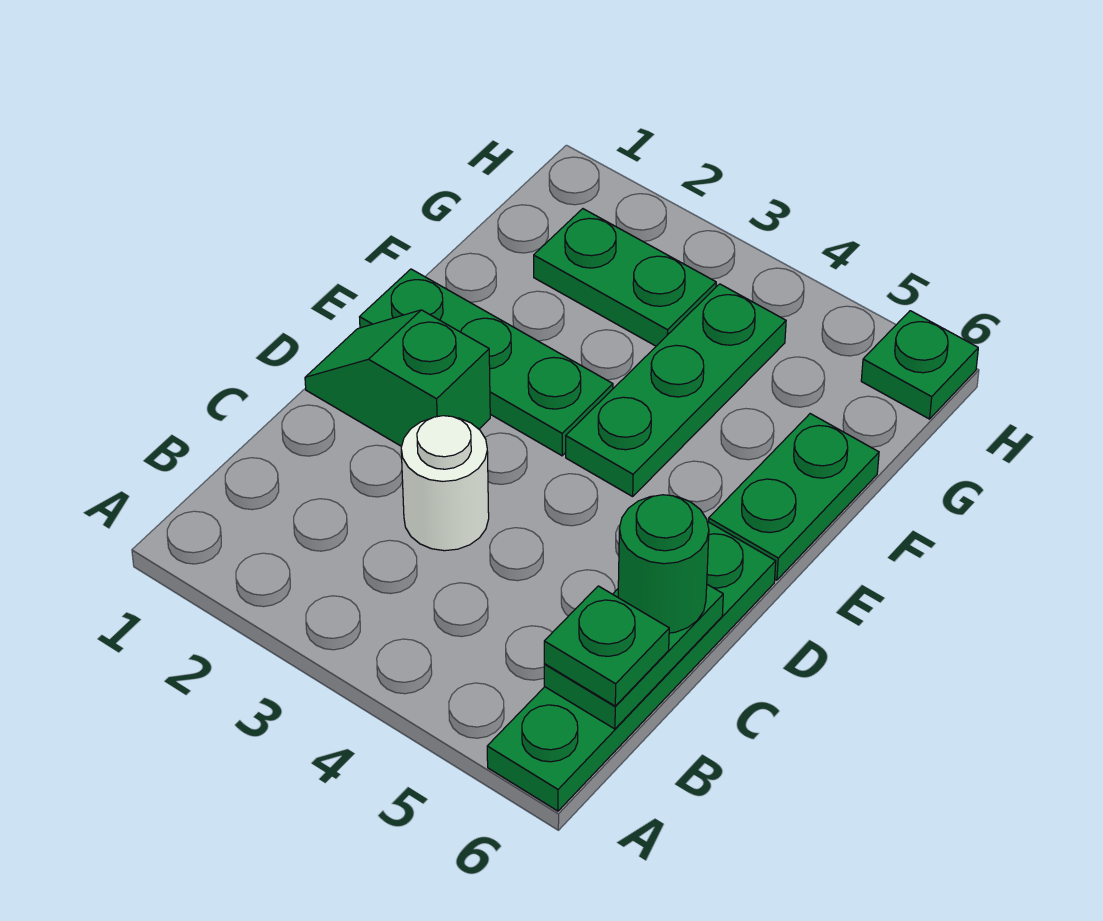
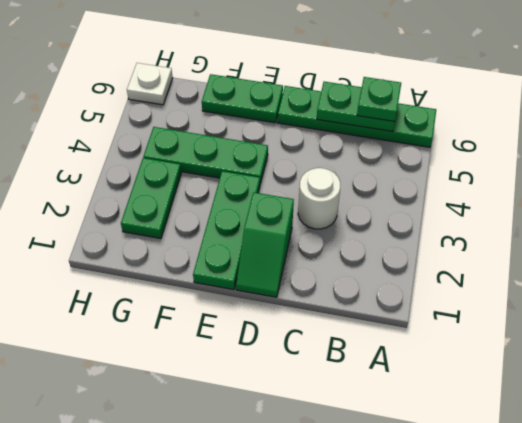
green round brick C6 level 3 -> none
green plate H6 level 1 -> white plate H6 level 1

